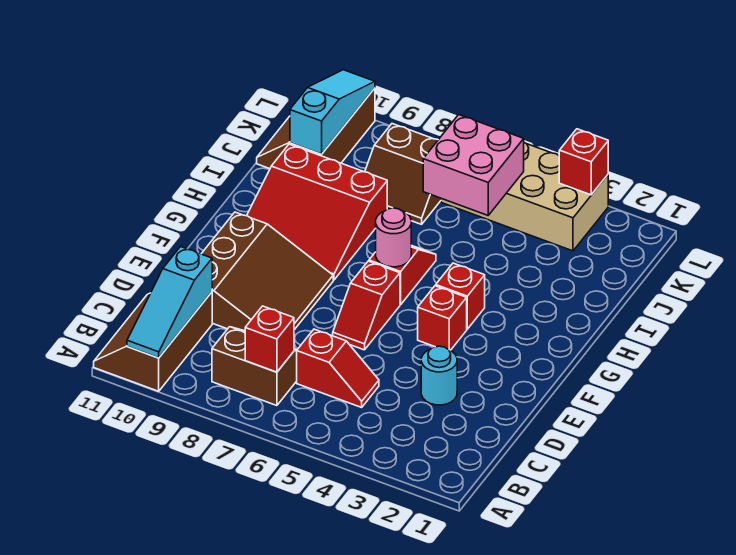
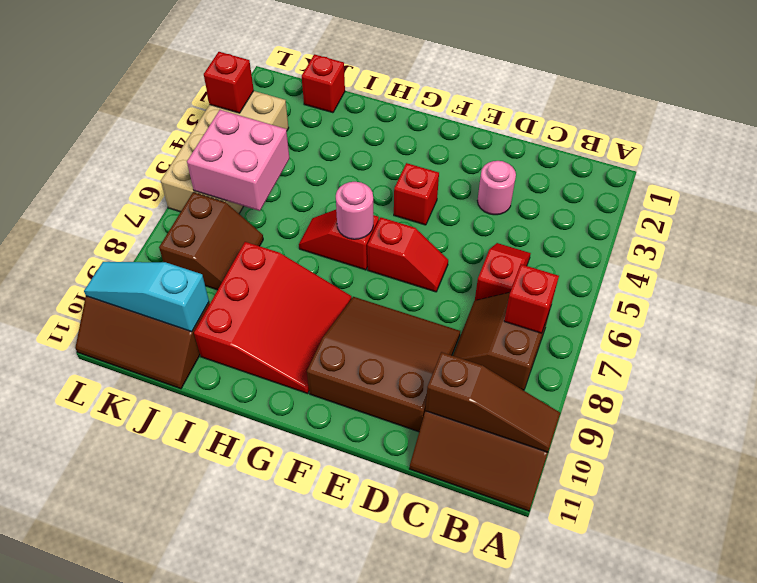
cyan slope A10:C10 level 2 top C -> brown slope A10:C10 level 2 top C
cyan round brick D3 level 1 -> pink round brick D3 level 1
red brick G4 level 1 -> red brick J1 level 1

